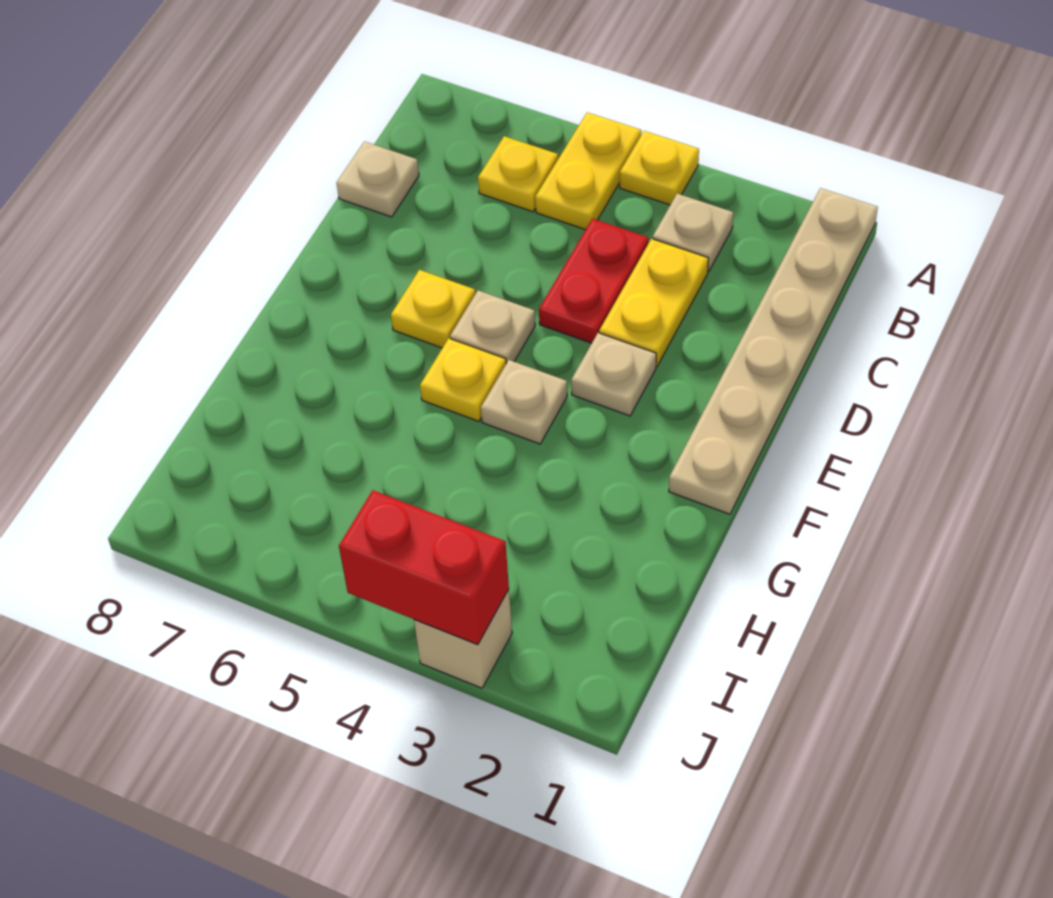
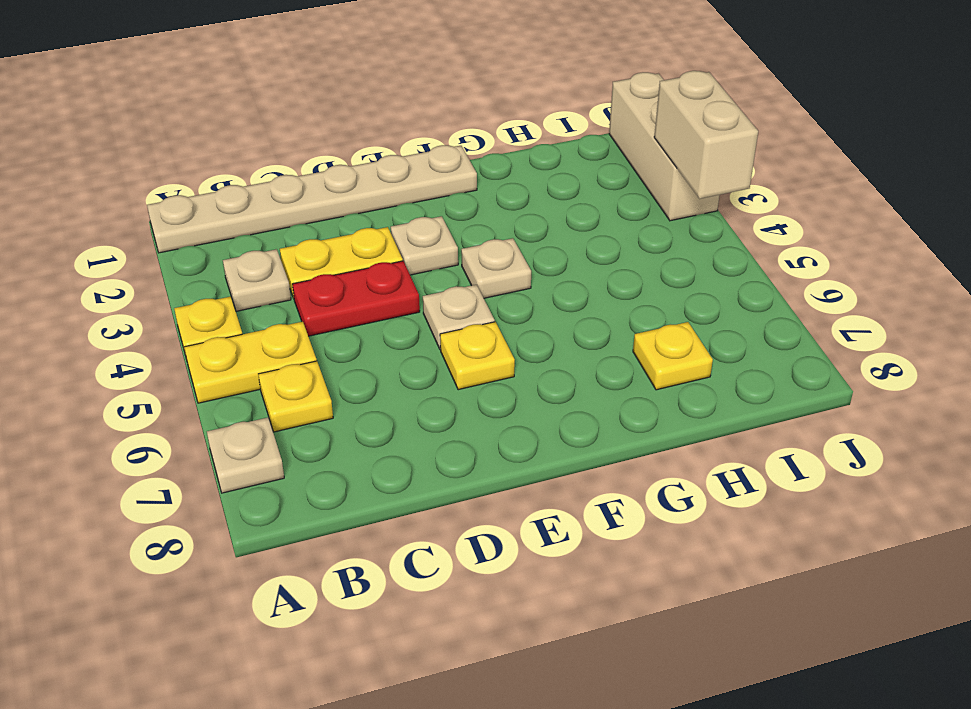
tan plate C8 level 1 -> tan plate A7 level 1
yellow plate F5 level 1 -> yellow plate H7 level 1
tan brick J3 level 1 -> tan brick J1:J3 level 1
red brick J3:J4 level 2 -> tan brick J3:J4 level 2

